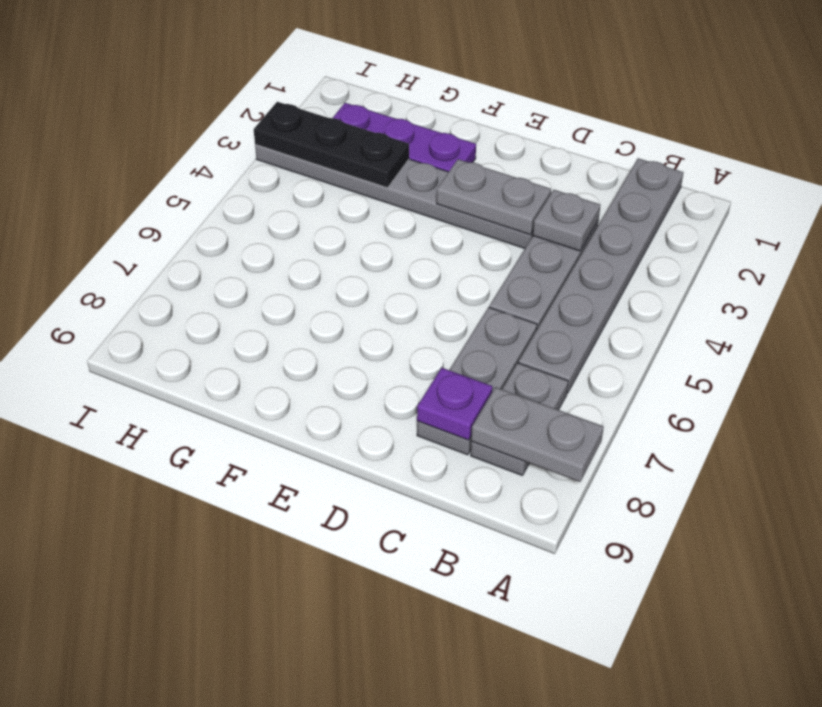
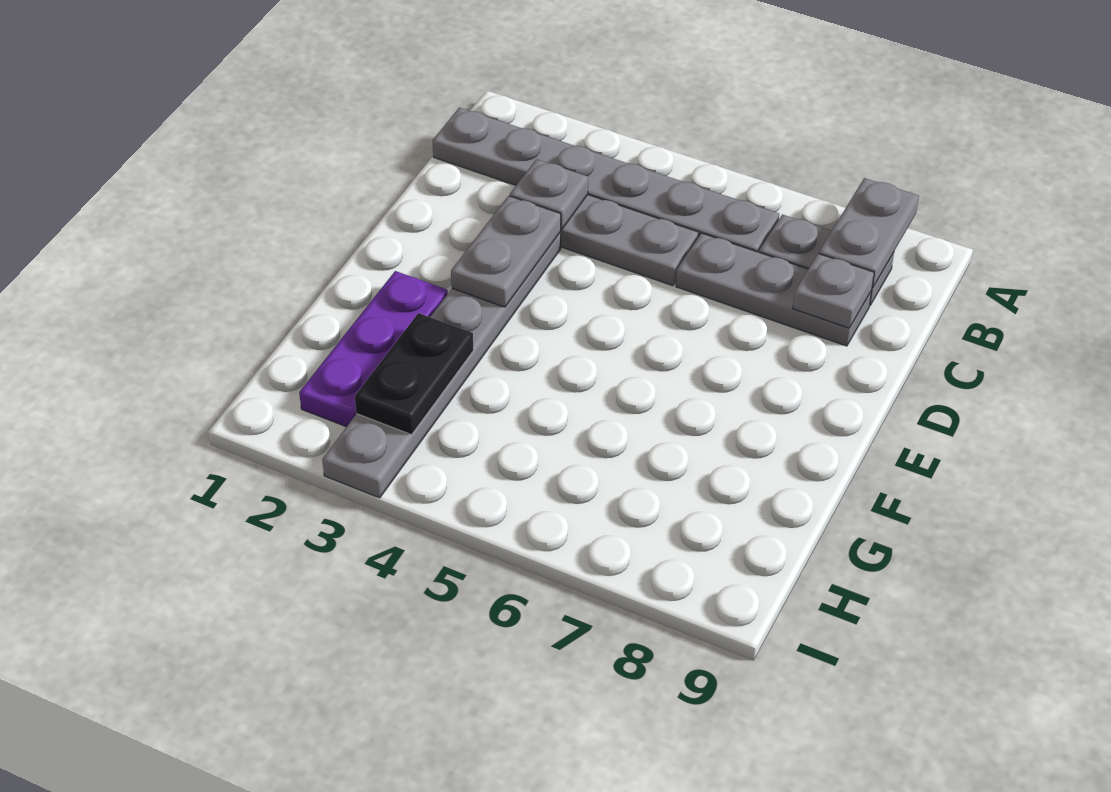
purple plate C8 level 2 -> grey plate C8 level 2
black plate G3:I3 level 2 -> black plate G3:H3 level 2

